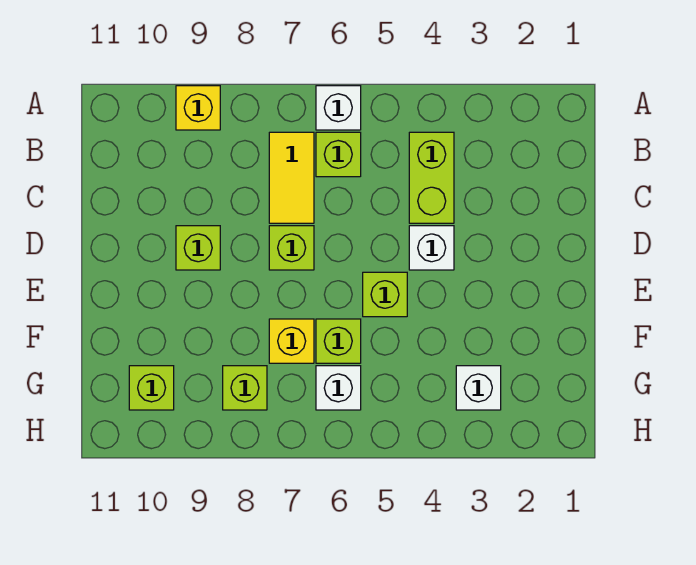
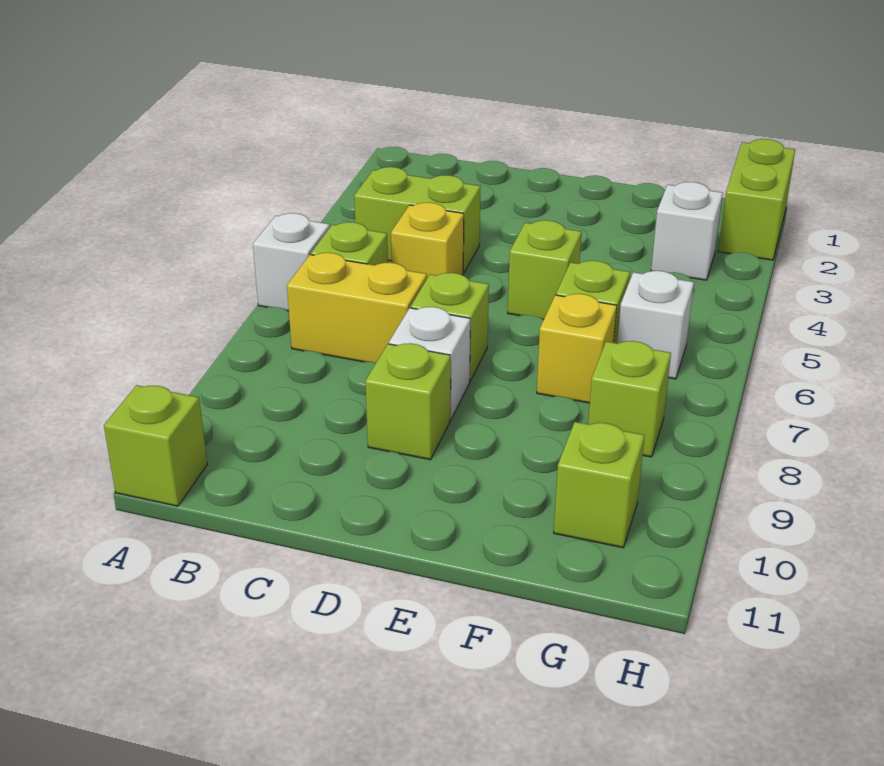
yellow brick A9 level 1 -> yellow brick C5 level 1
none -> lime brick A11 level 1
yellow tile B7:C7 level 1 -> yellow brick B7:C7 level 1
white brick D4 level 1 -> white brick D8 level 1
none -> lime brick H1:H2 level 1

